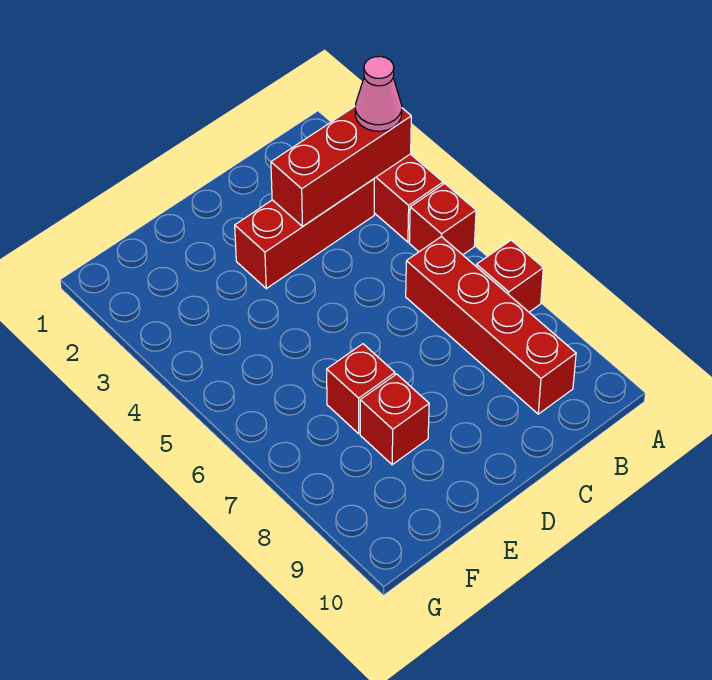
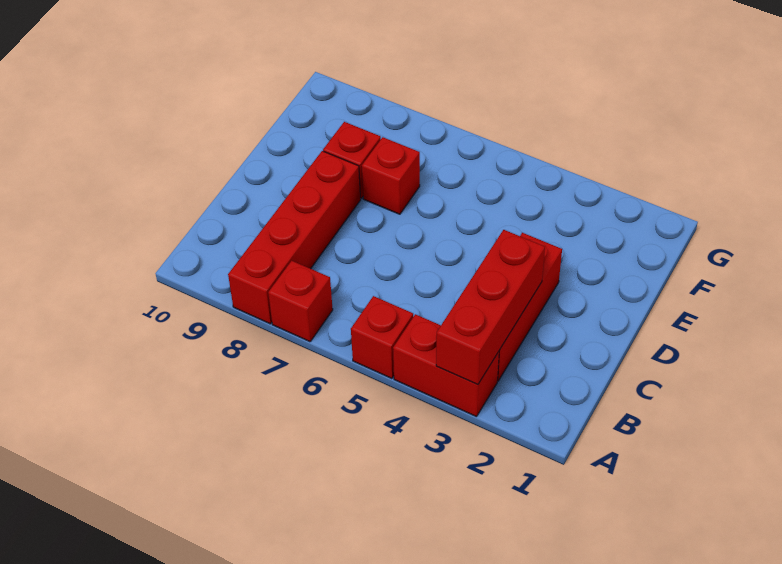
pink cone A3 level 3 -> none
red brick B6:B9 level 1 -> red brick A8:D8 level 1

